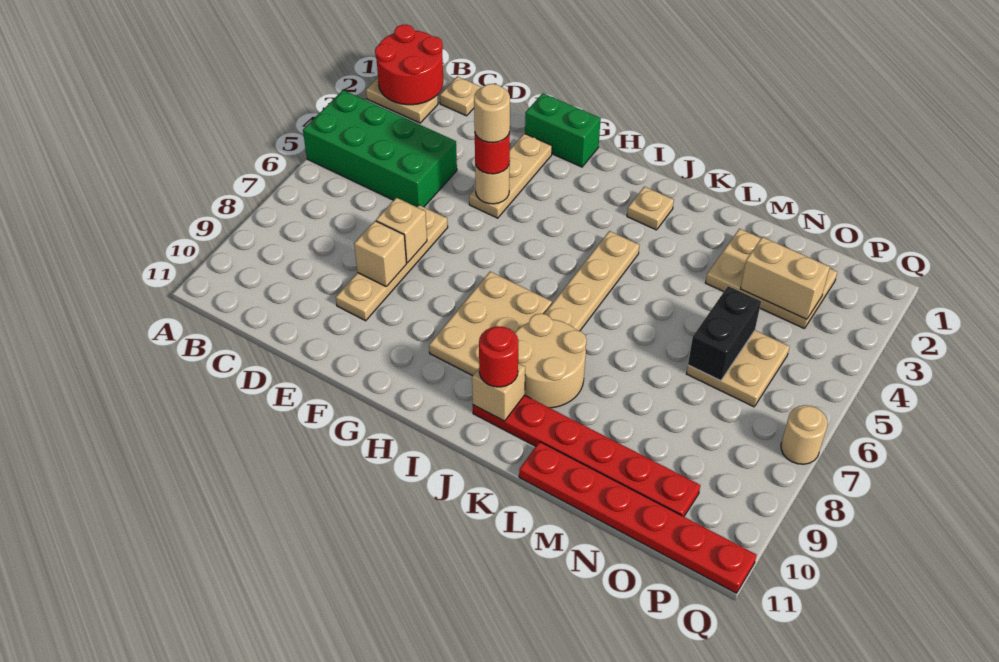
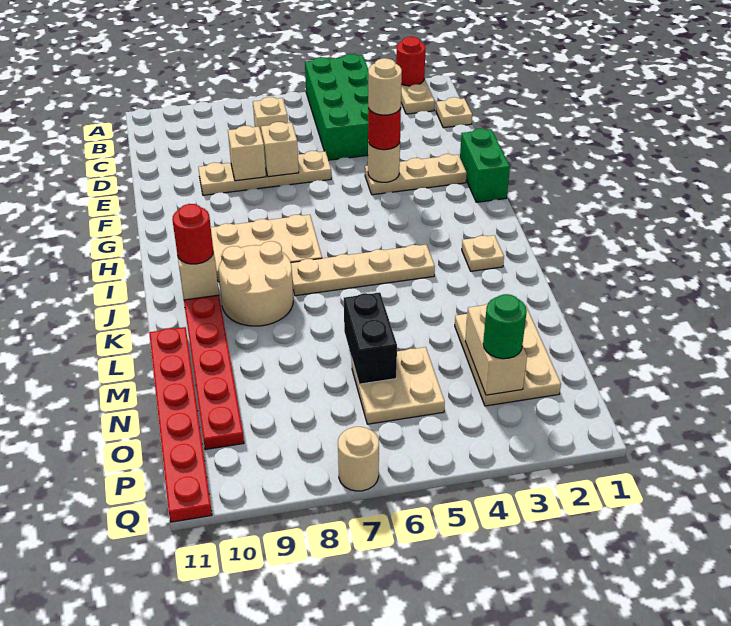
red round brick A1:B2 level 2 -> red round brick A2 level 2
none -> tan brick C7 level 1
black brick N5:N6 level 2 -> black brick M6:N6 level 2
none -> green round brick O3 level 3

